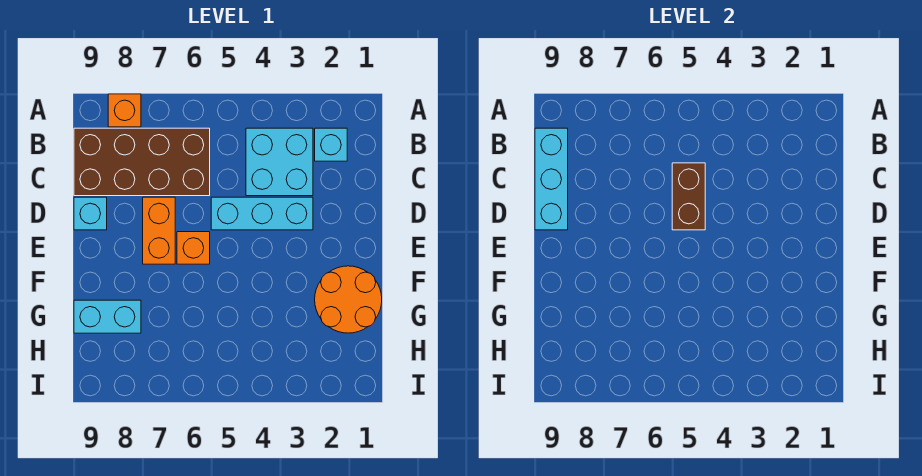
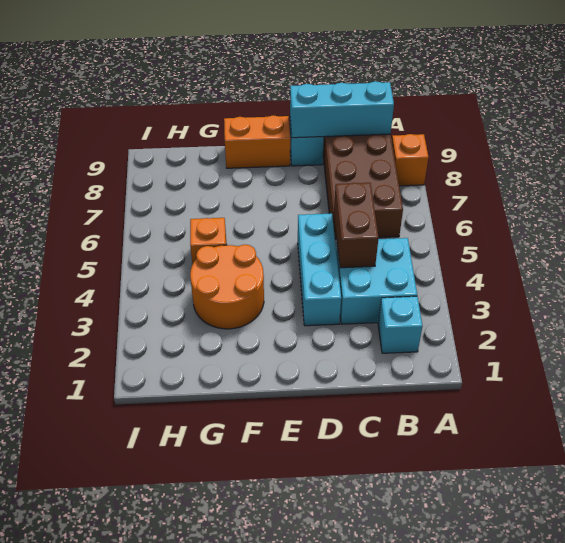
brown brick C5:D5 level 2 -> brown brick C4:C5 level 2
orange brick D7:E7 level 1 -> orange brick E9:F9 level 1
orange brick E6 level 1 -> orange brick G5 level 1
orange round brick F1:G2 level 1 -> orange round brick F3:G4 level 1
cyan brick G8:G9 level 1 -> none

